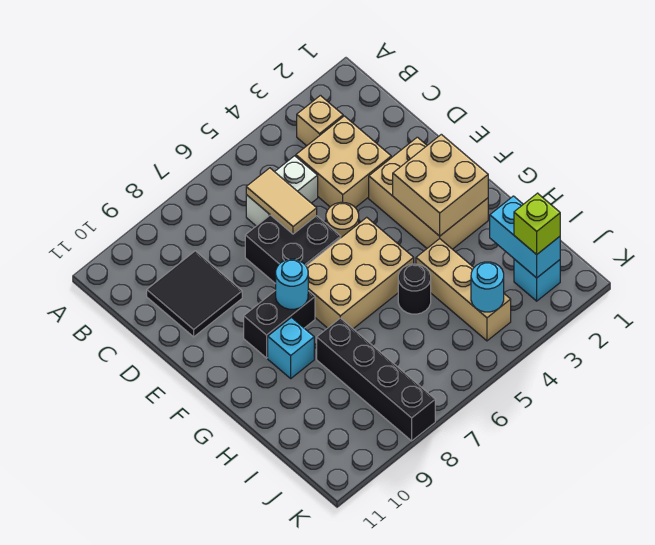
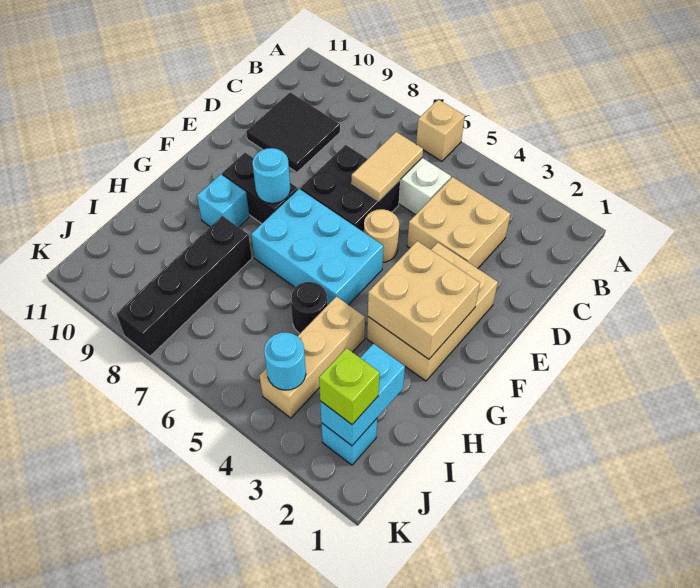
tan brick B3 level 1 -> tan brick A6 level 1
tan brick F5:G7 level 1 -> cyan brick F5:G7 level 1

